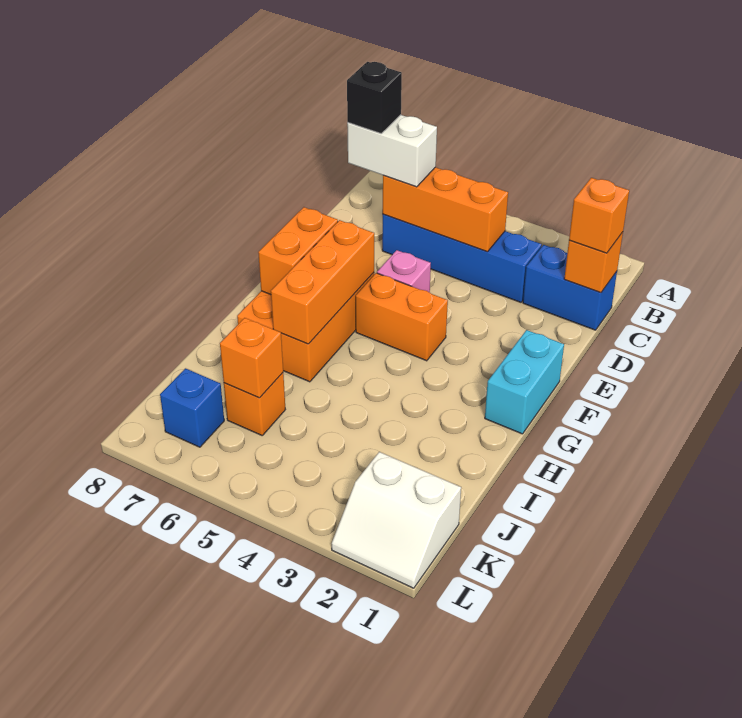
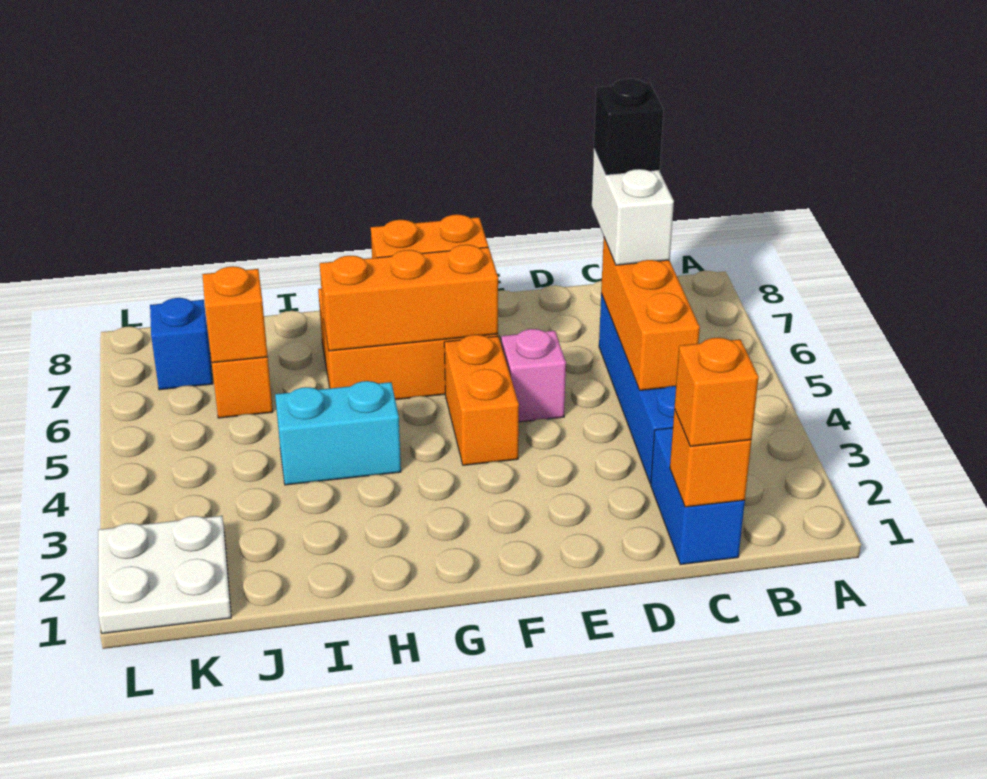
cyan brick F1:G1 level 1 -> cyan brick H4:I4 level 1
white slope K1:L2 level 1 top K -> white plate K1:L2 level 1

